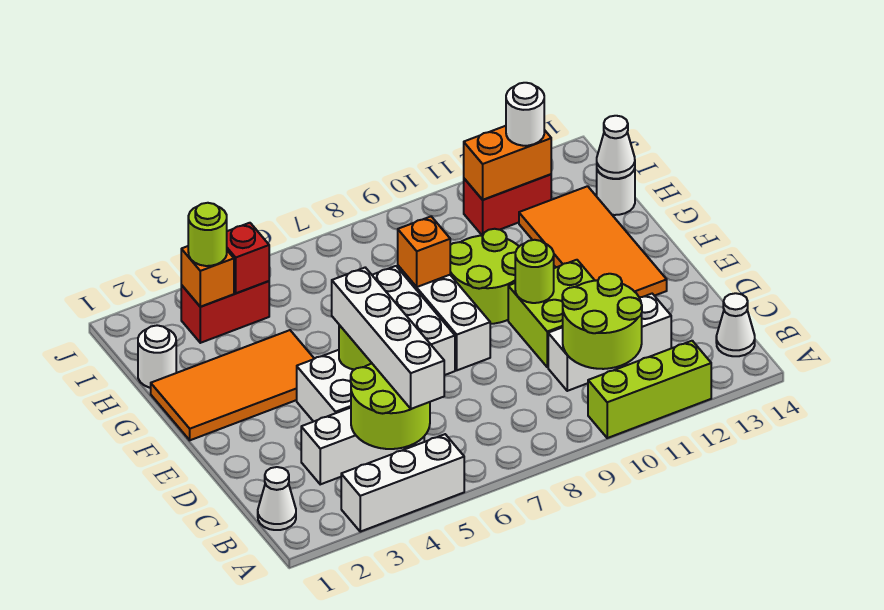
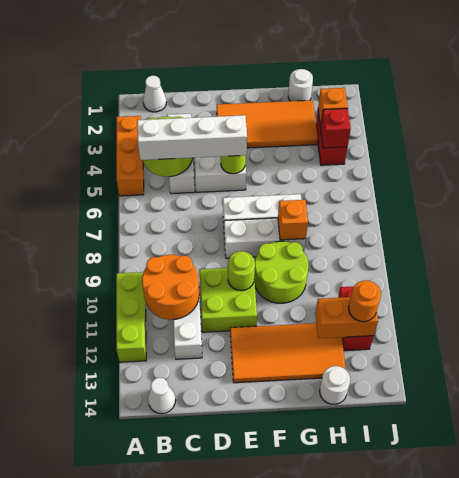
white brick A3:A5 level 1 -> orange brick A3:A5 level 1
lime round brick B10:C11 level 2 -> orange round brick B10:C11 level 2
orange tile F1:G4 level 1 -> orange tile E2:H3 level 1
white cone H14 level 2 -> none
lime round brick I3 level 3 -> none
orange brick I11:I12 level 2 -> orange brick H12:I12 level 2
white round brick I12 level 3 -> orange round brick I12 level 3

